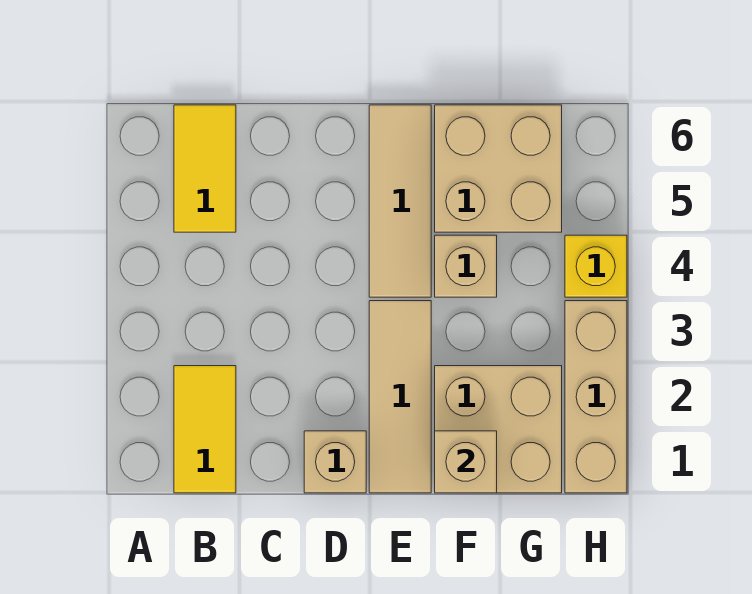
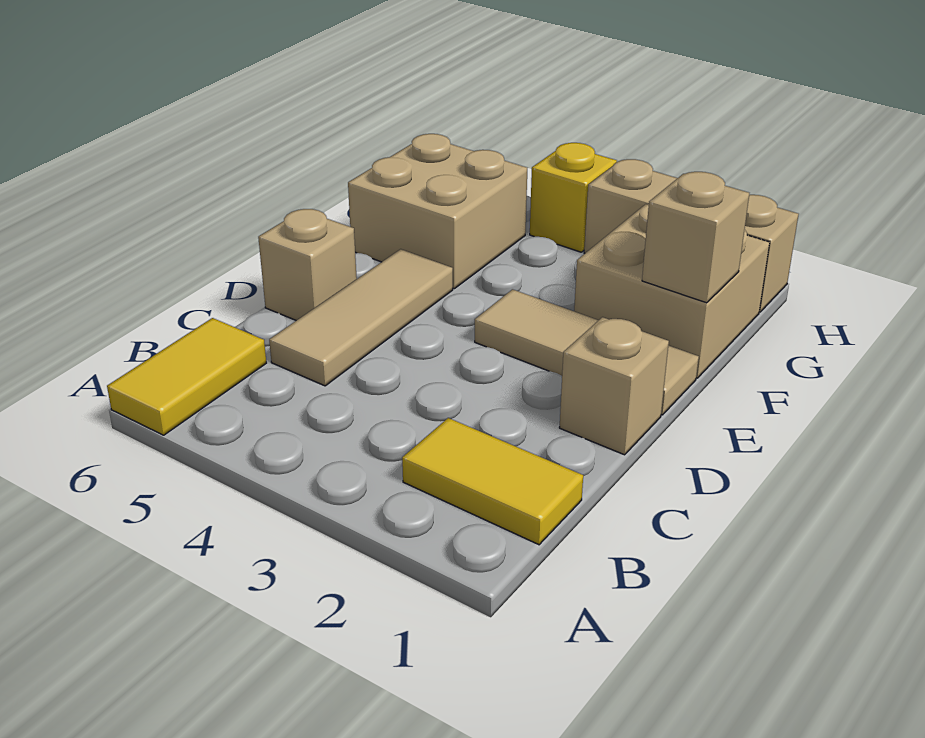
yellow tile B5:B6 level 1 -> yellow tile A6:B6 level 1
tan tile E4:E6 level 1 -> tan tile C5:E5 level 1
tan brick F4 level 1 -> tan brick D6 level 1

